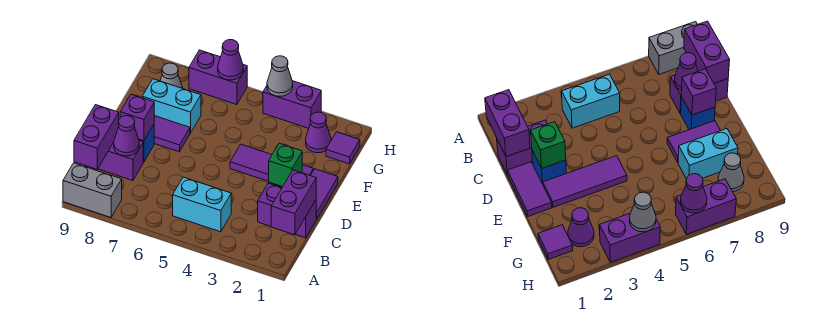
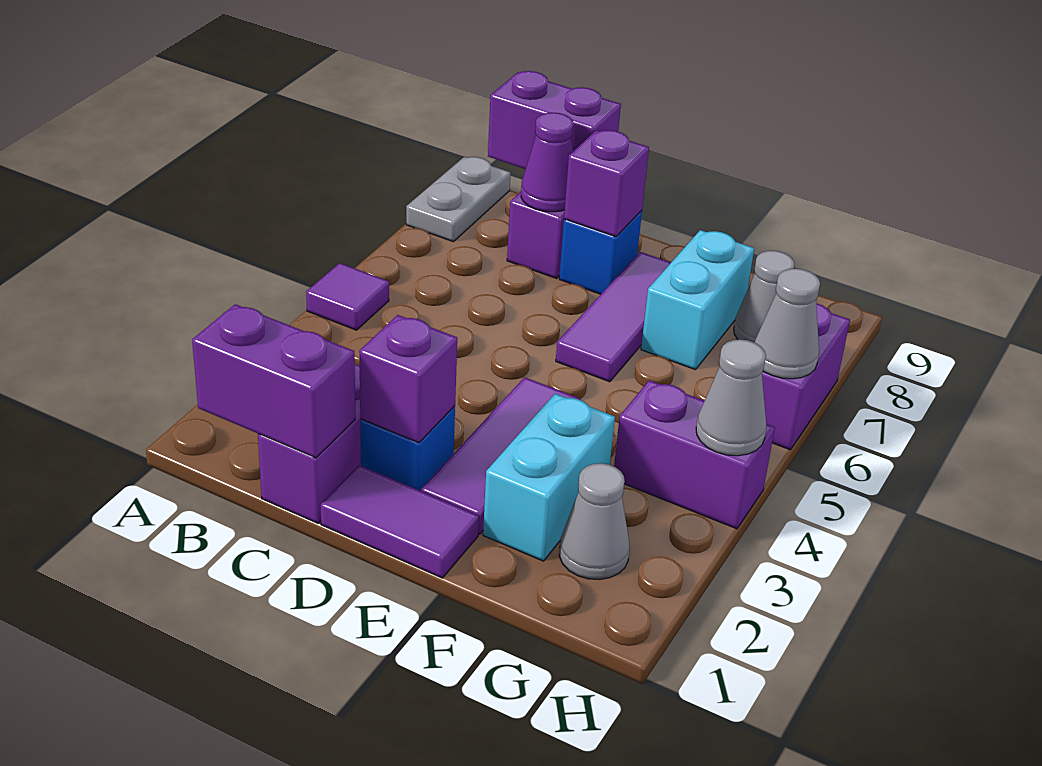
grey brick A8:A9 level 1 -> grey plate A8:A9 level 1
cyan brick B4:B5 level 1 -> cyan brick F2:F3 level 1
green brick D2 level 2 -> purple brick D2 level 2
purple tile E7:E8 level 1 -> purple tile E6:E8 level 1
purple tile G1 level 1 -> purple tile A5 level 1
purple cone G2 level 1 -> grey cone G2 level 1
purple brick H3:H4 level 1 -> purple brick G4:H4 level 1
purple cone H6 level 2 -> grey cone H6 level 2

